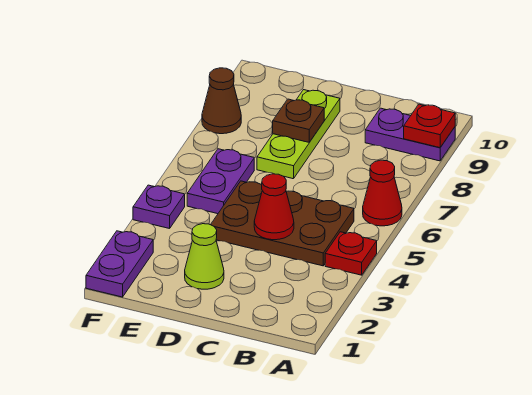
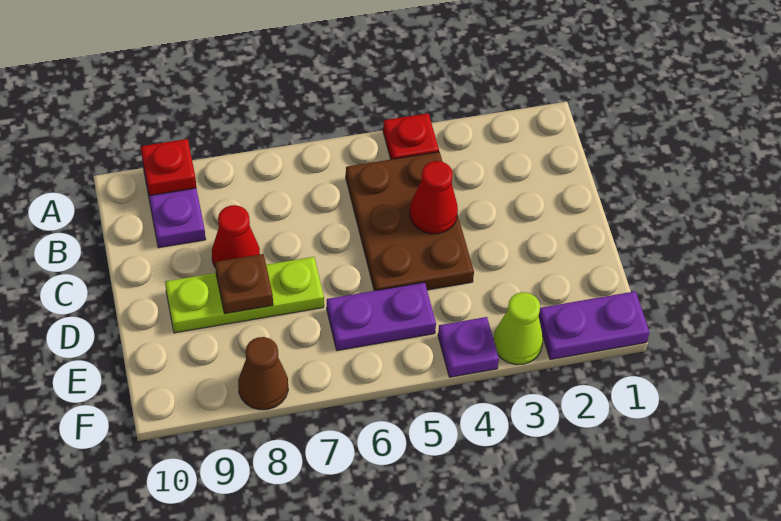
red cone A6 level 1 -> red cone C8 level 1
lime cone D2 level 1 -> lime cone F3 level 1

